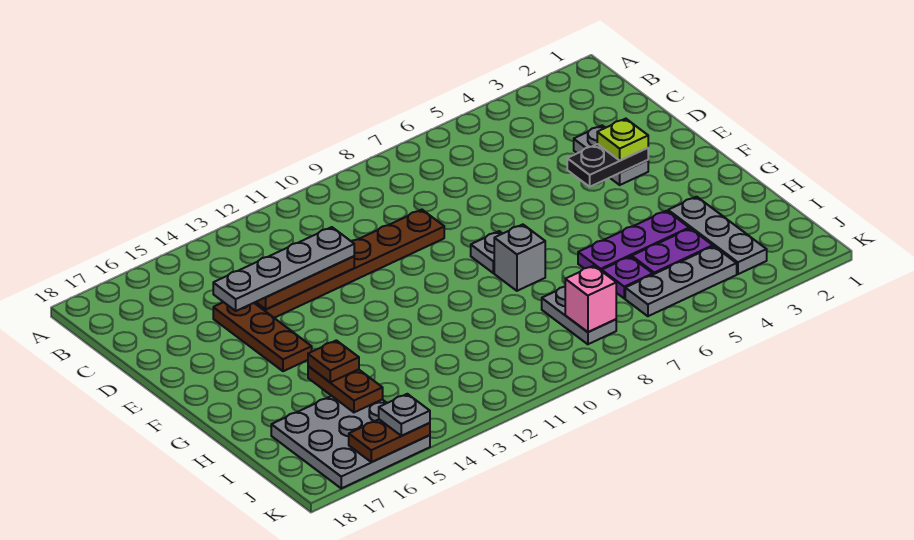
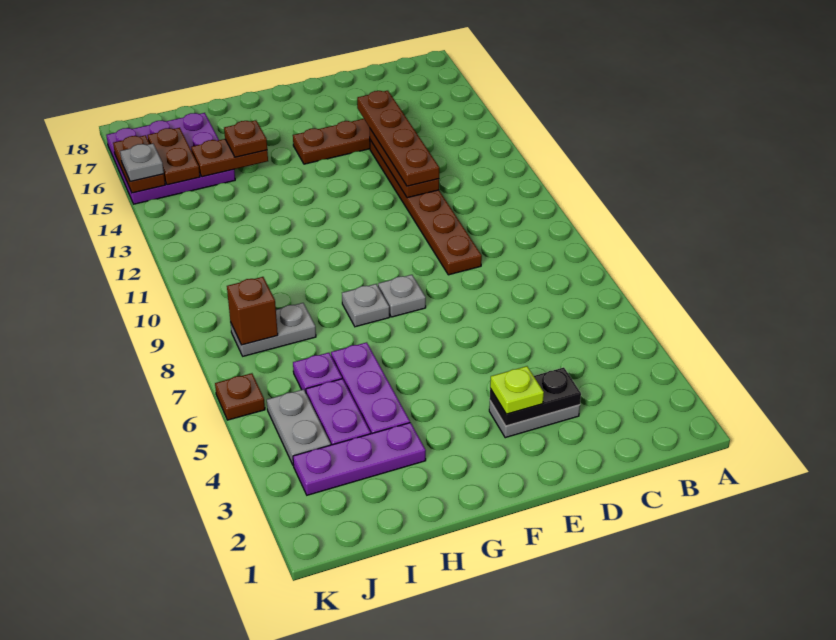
grey plate D12:D15 level 3 -> brown plate D12:D15 level 3
black plate E3:E4 level 2 -> black plate D3:E3 level 2
grey brick G8 level 1 -> grey plate G8 level 1
grey plate H3:J3 level 1 -> purple plate H3:J3 level 1
grey plate I15:K17 level 1 -> purple plate I15:K17 level 1
grey plate J4:J6 level 1 -> grey plate J4:J5 level 1
pink brick J8 level 2 -> brown brick J8 level 2
none -> brown plate J15:J16 level 2
none -> brown plate K6 level 1

